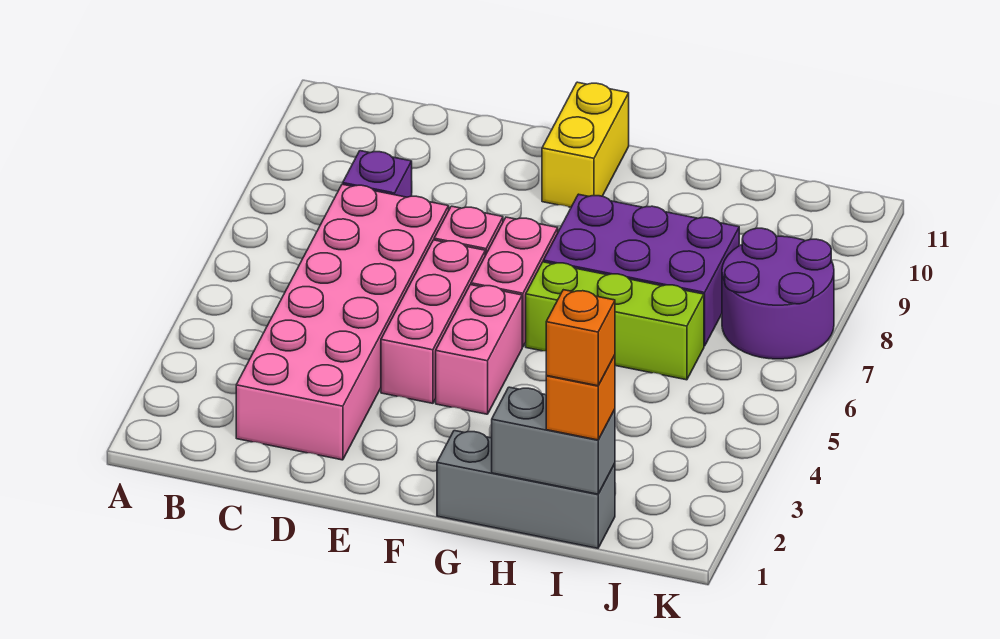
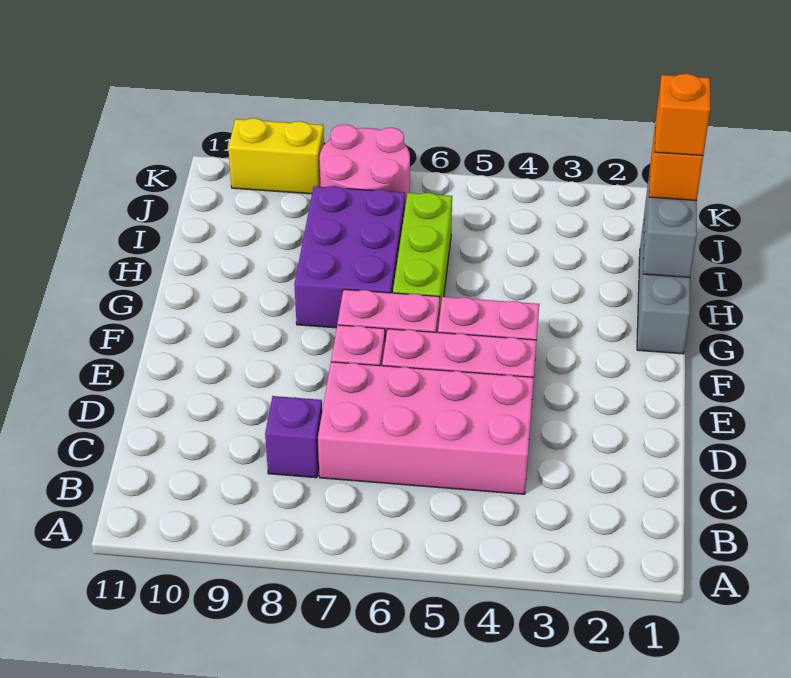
pink brick C2:D7 level 1 -> pink brick C4:D7 level 1
yellow brick F10:F11 level 1 -> yellow brick K9:K10 level 1
purple round brick J7:K8 level 1 -> pink round brick J7:K8 level 1

